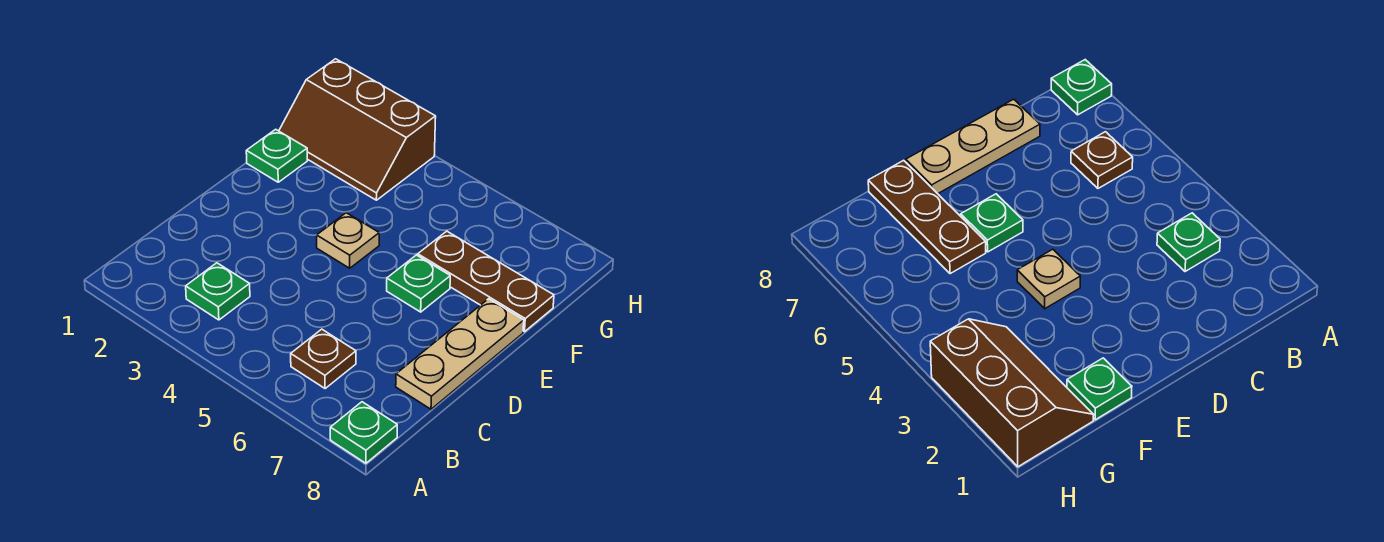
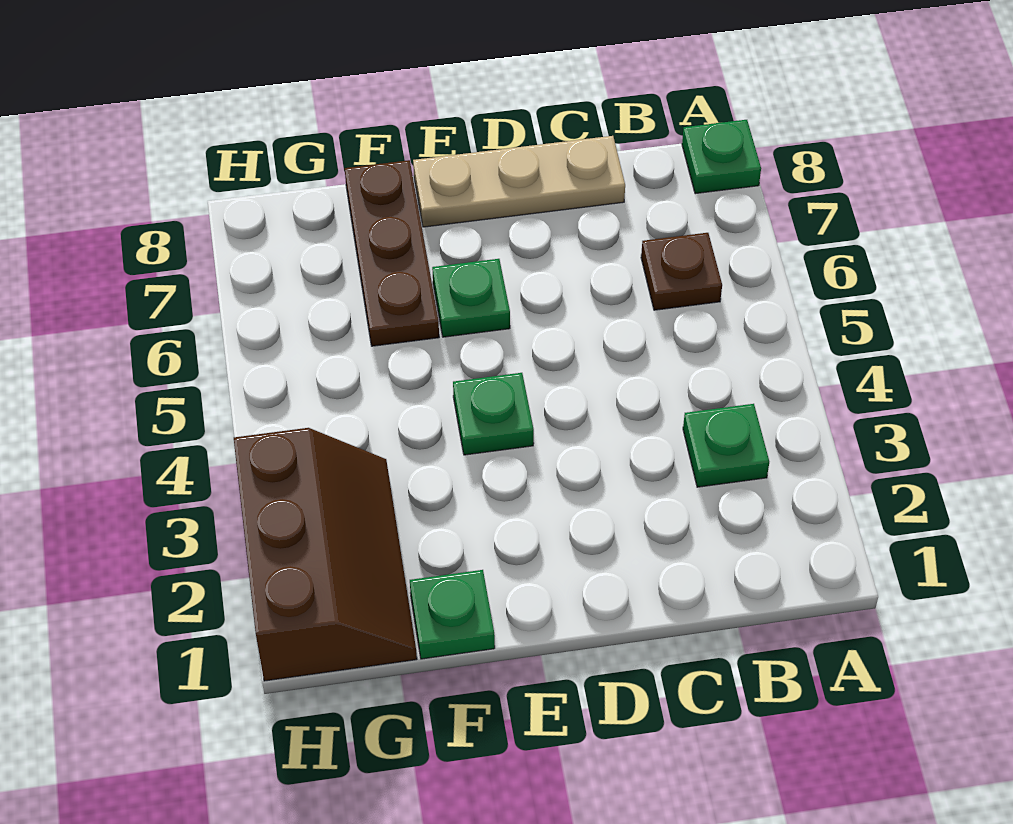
tan plate E4 level 1 -> green plate E4 level 1

